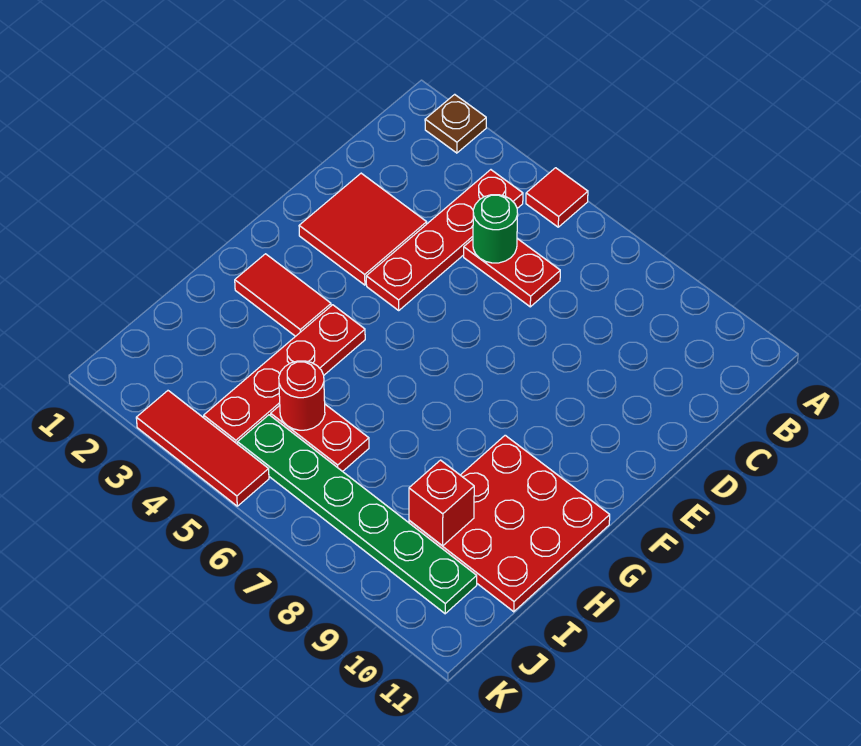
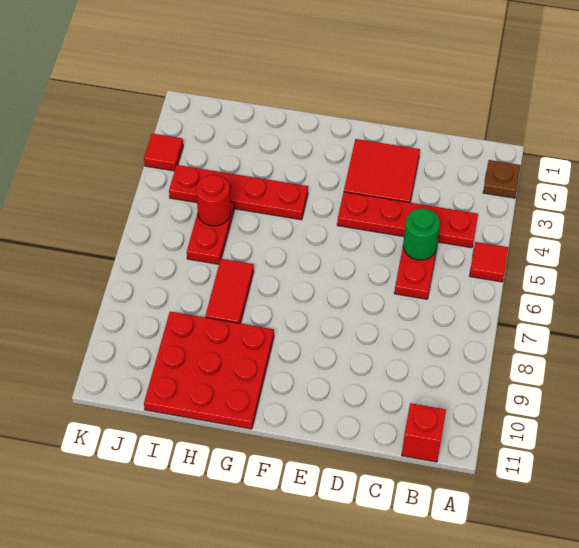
red tile G2:G3 level 1 -> red tile H7:H8 level 1
red brick I9 level 2 -> red brick B11 level 1
green plate J5:J10 level 1 -> none
red tile K3:K5 level 1 -> red tile K3 level 1

